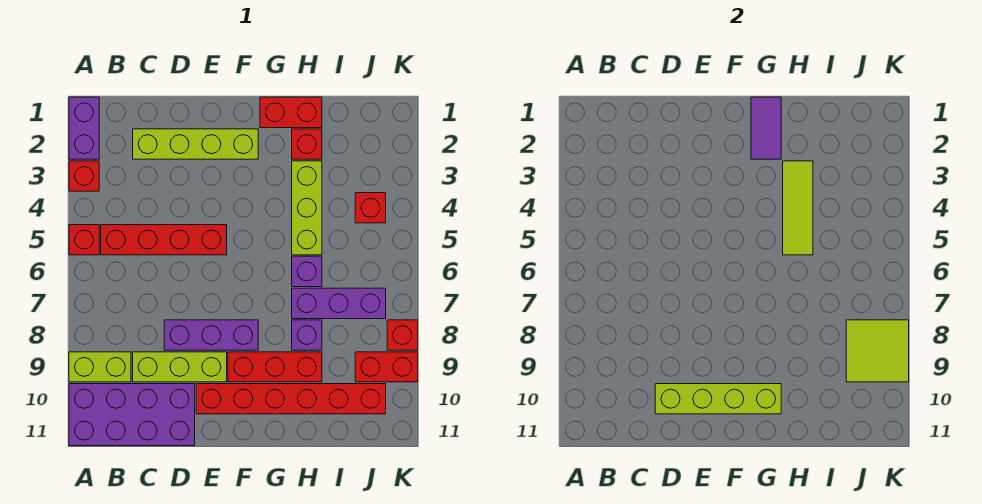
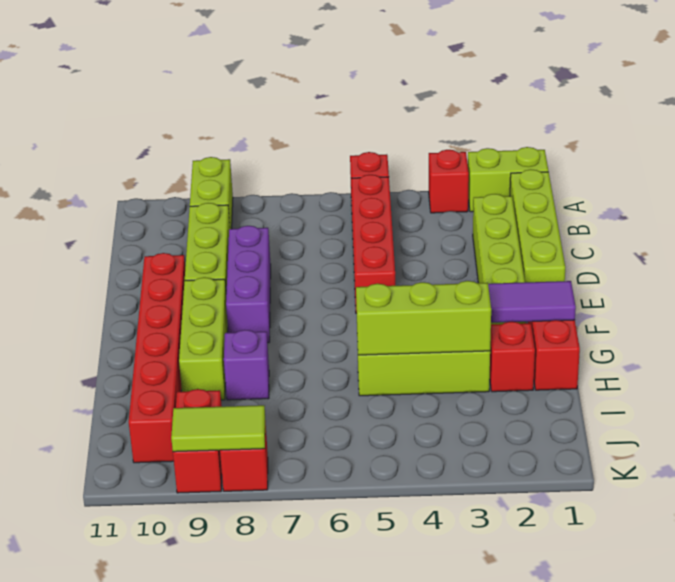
purple brick A1:A2 level 1 -> lime brick A1:A2 level 1
purple brick A10:D11 level 1 -> none
lime brick D10:G10 level 2 -> lime brick B1:E1 level 1
red brick F9:H9 level 1 -> lime brick F9:H9 level 1
lime tile H3:H5 level 2 -> lime brick H3:H5 level 2
purple brick H6 level 1 -> none
purple brick H7:J7 level 1 -> none
red brick J4 level 1 -> none
lime tile J8:K9 level 2 -> lime tile K8:K9 level 2

